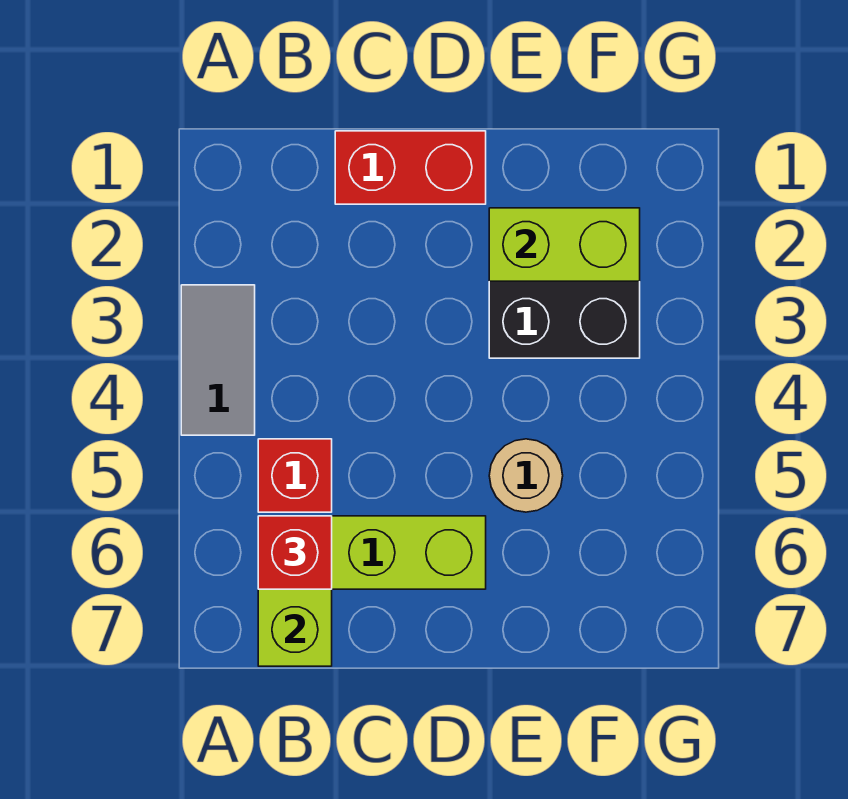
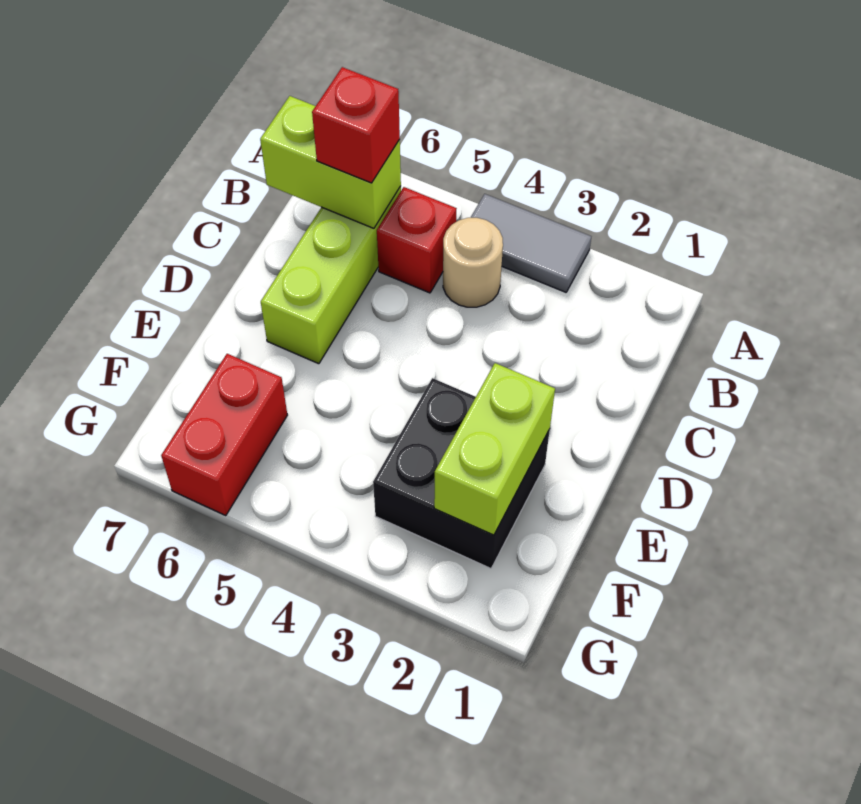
red brick C1:D1 level 1 -> red brick F6:G6 level 1
tan round brick E5 level 1 -> tan round brick B4 level 1

